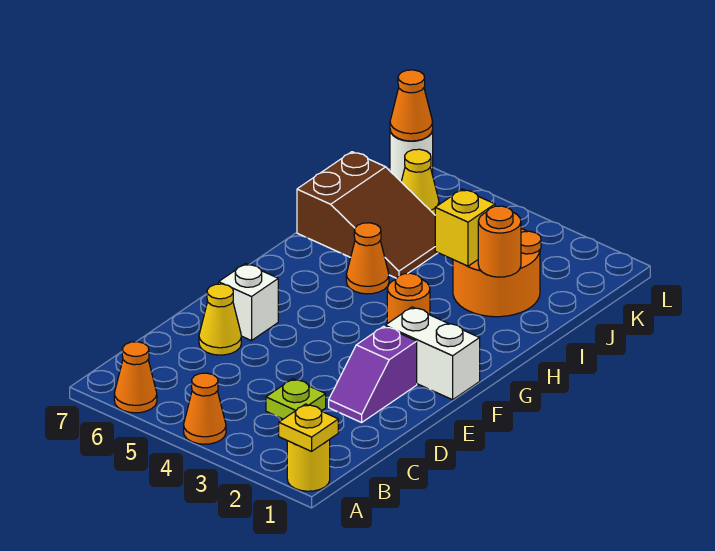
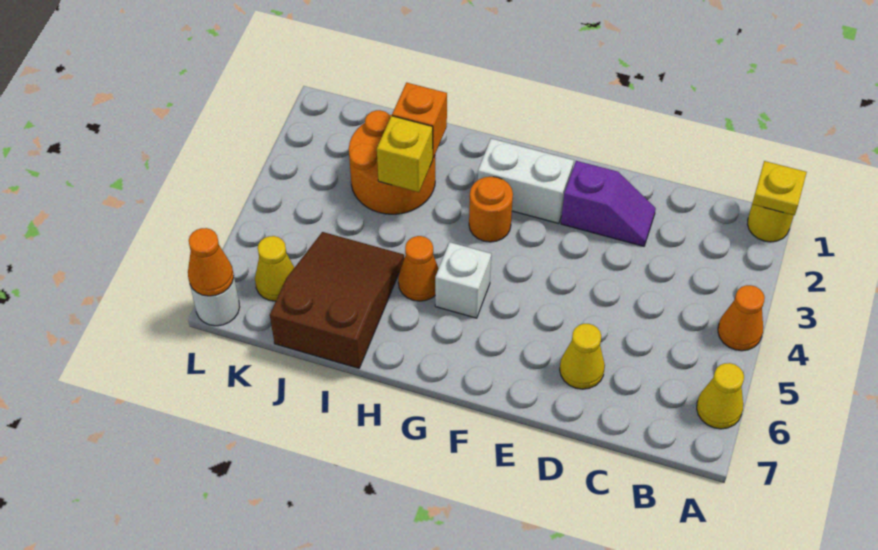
orange cone A6 level 1 -> yellow cone A6 level 1
lime plate C3 level 1 -> none
white brick E6 level 1 -> white brick G5 level 1
white brick F1:F2 level 1 -> white brick F2:G2 level 1
orange round brick I2 level 2 -> orange brick I2 level 2

